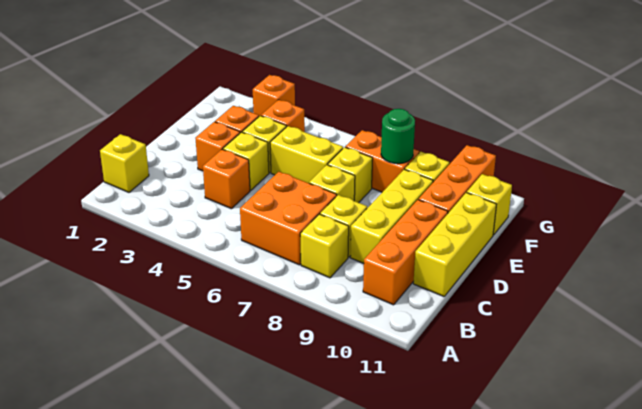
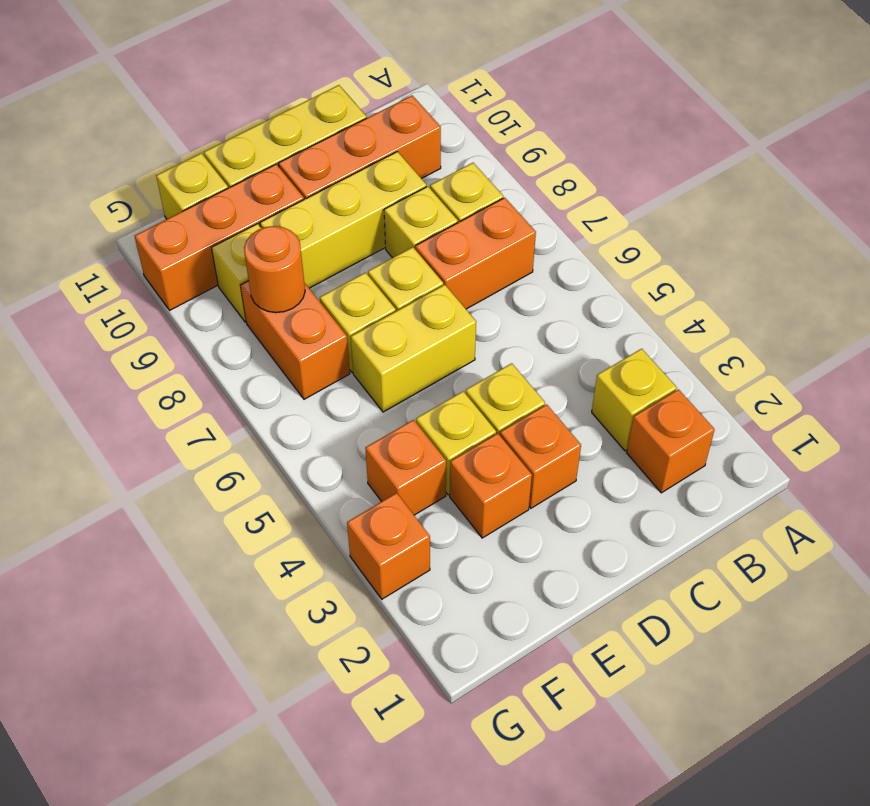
yellow brick B1 level 1 -> yellow brick B3 level 1
orange brick B6:C7 level 1 -> orange brick B7:C7 level 1
orange brick C4 level 1 -> orange brick B2 level 1
yellow brick E5:E6 level 1 -> yellow brick D6:E6 level 1
green round brick F8 level 2 -> orange round brick F8 level 2

